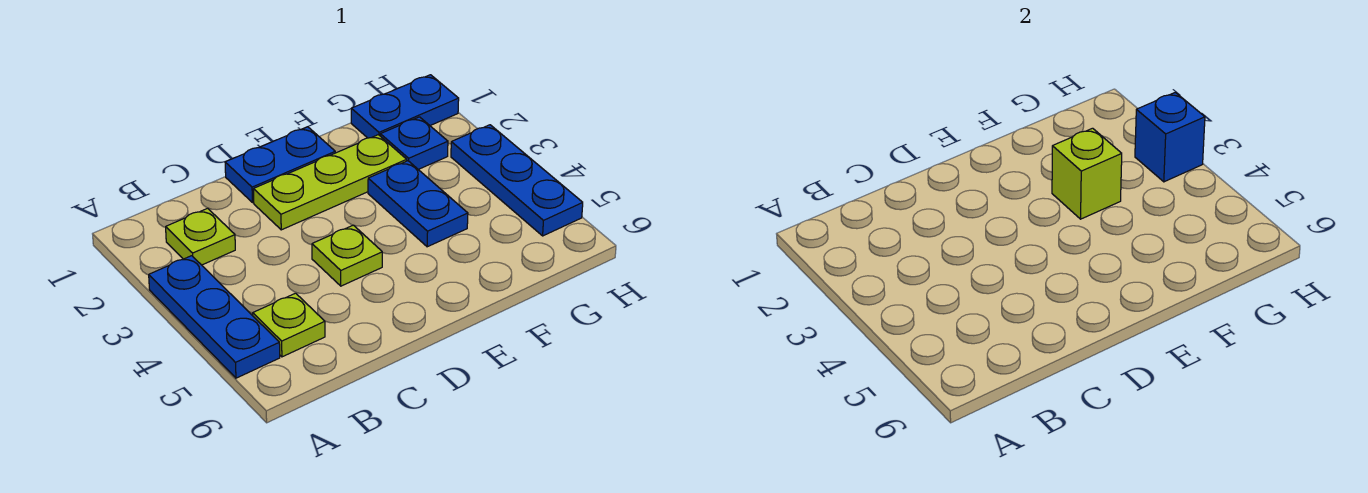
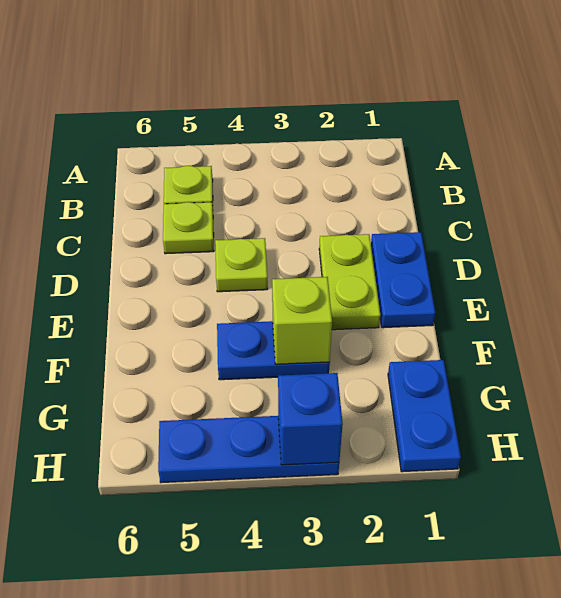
blue plate A3:A5 level 1 -> none
lime plate B2 level 1 -> lime plate C5 level 1
lime plate D2:F2 level 1 -> lime plate D2:E2 level 1
blue plate G2 level 1 -> none

